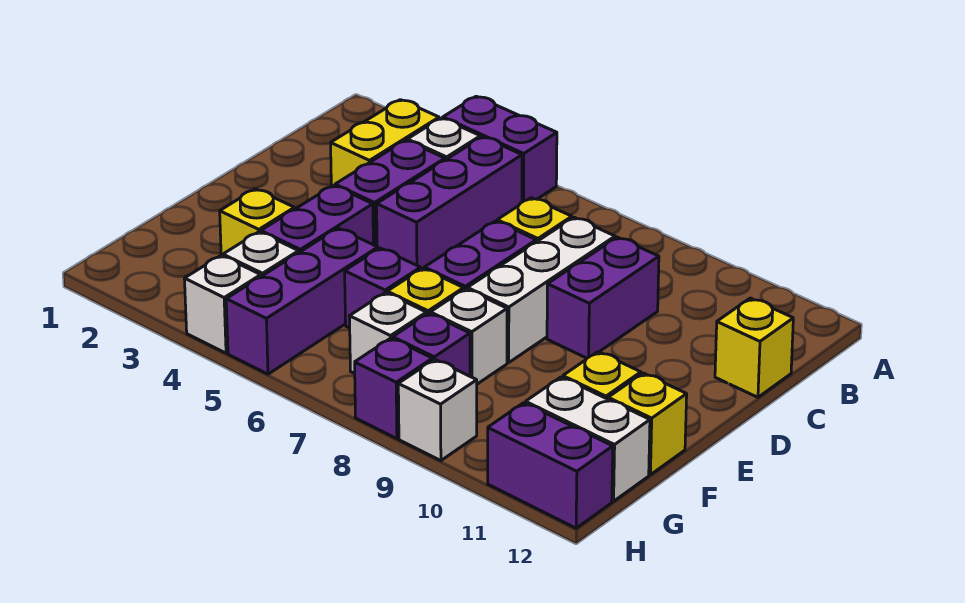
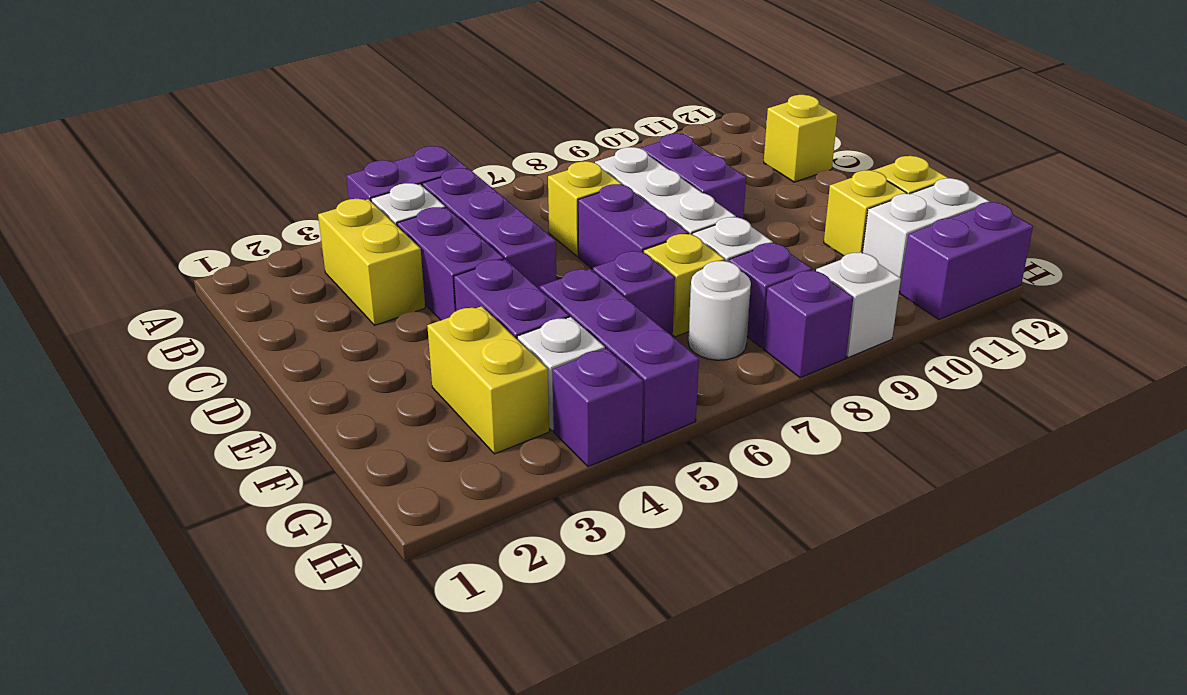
yellow brick F3 level 1 -> yellow brick F3:G3 level 1
white brick G7 level 1 -> white round brick G7 level 1
white brick H4 level 1 -> purple brick H4 level 1

